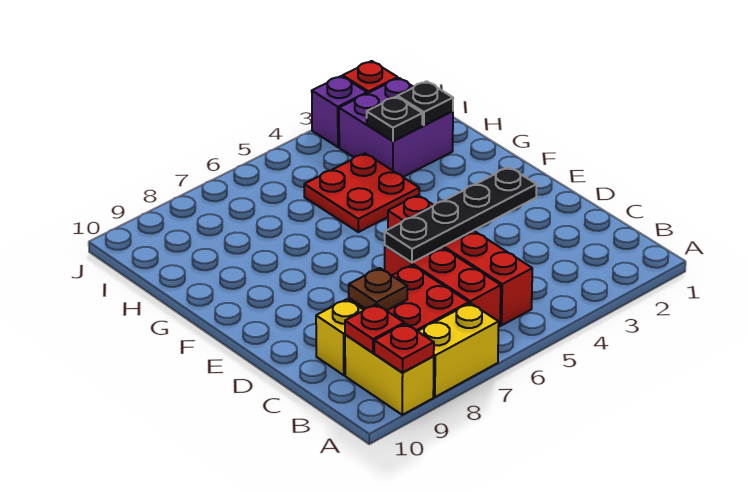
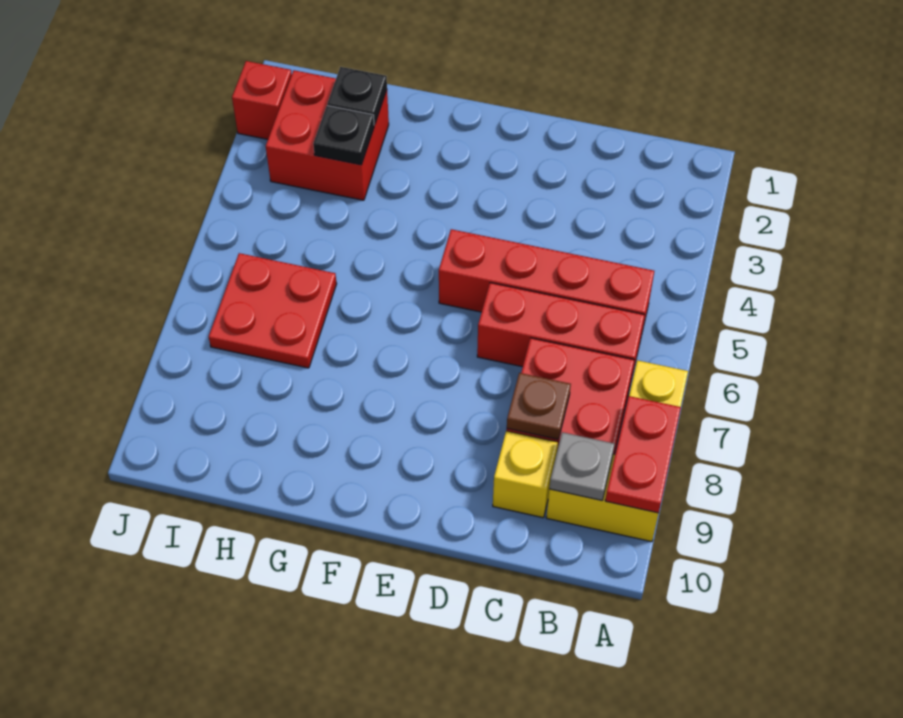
red plate A9 level 2 -> red plate A8:A9 level 2
red plate B9 level 2 -> grey plate B9 level 2
black plate D3:D6 level 2 -> none
red plate G4:H5 level 1 -> red plate H6:I7 level 1
purple brick H2:I3 level 1 -> red brick H2:I3 level 1
purple brick J3 level 1 -> none

